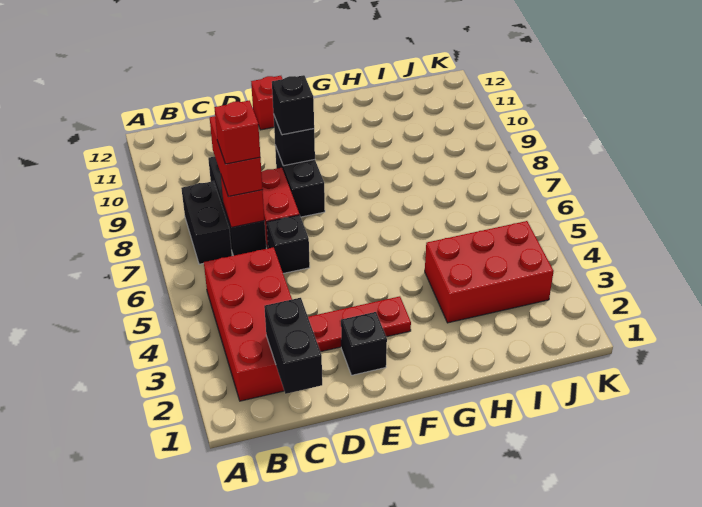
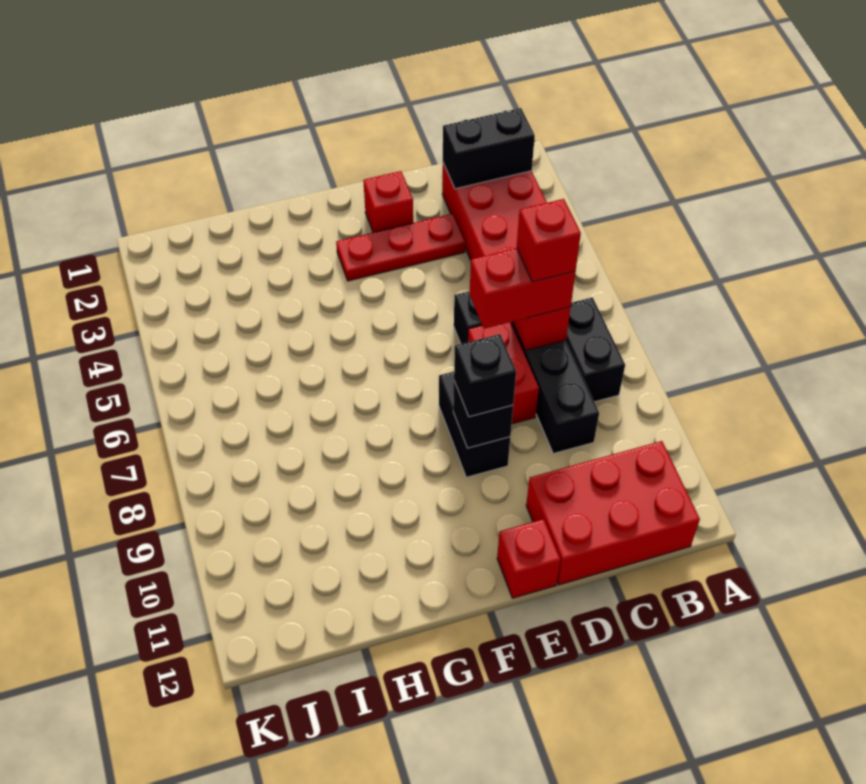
black brick C1:C2 level 2 -> black brick B2:C2 level 2
red brick C7:C8 level 3 -> red brick C7:D7 level 3
black brick E2 level 1 -> red brick E2 level 1
red brick H3:J4 level 1 -> red brick B11:D12 level 1

